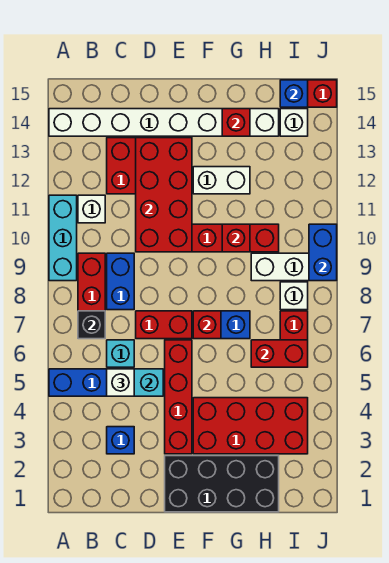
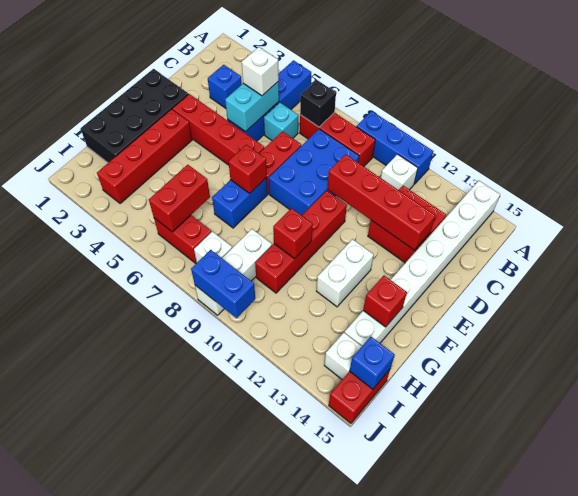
cyan brick A9:A11 level 1 -> blue brick A9:A11 level 1
blue brick C8:C9 level 1 -> blue brick C8:E9 level 1
red brick D10:E13 level 2 -> red brick D10:D13 level 2
red brick F3:I4 level 1 -> red brick F3:I3 level 1

